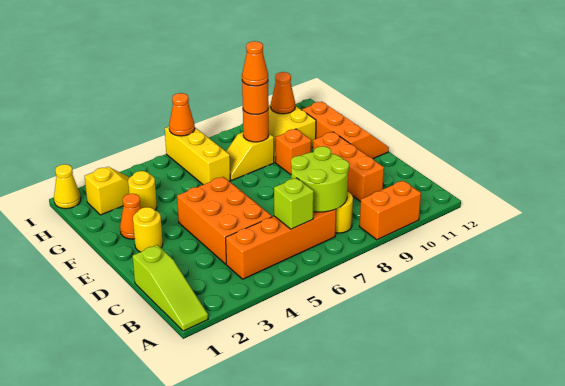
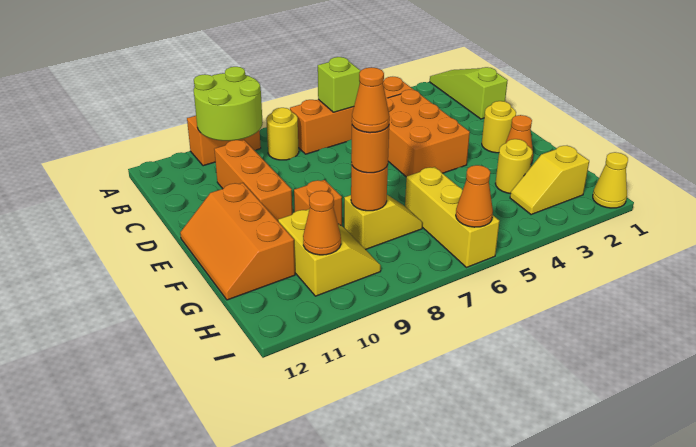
lime round brick B7:C8 level 2 -> lime round brick A9:B10 level 2

